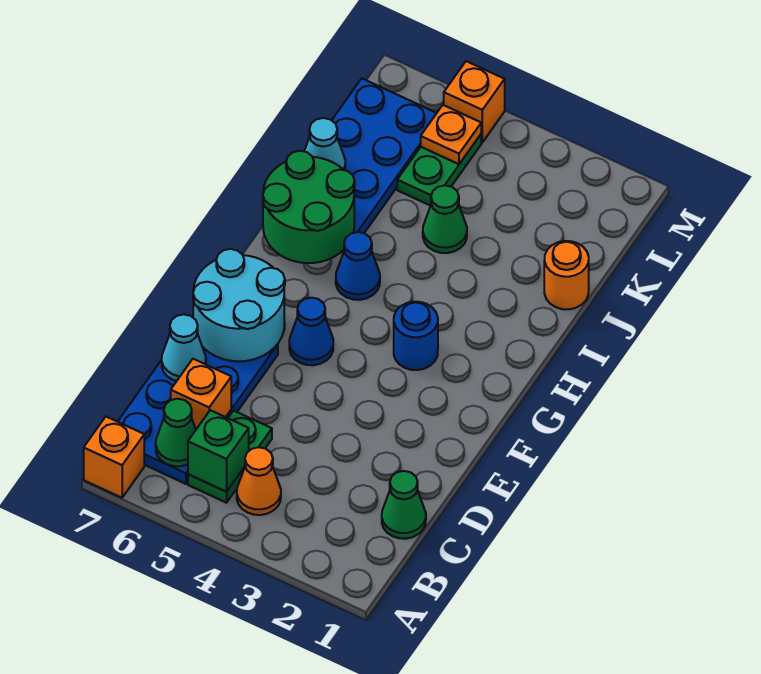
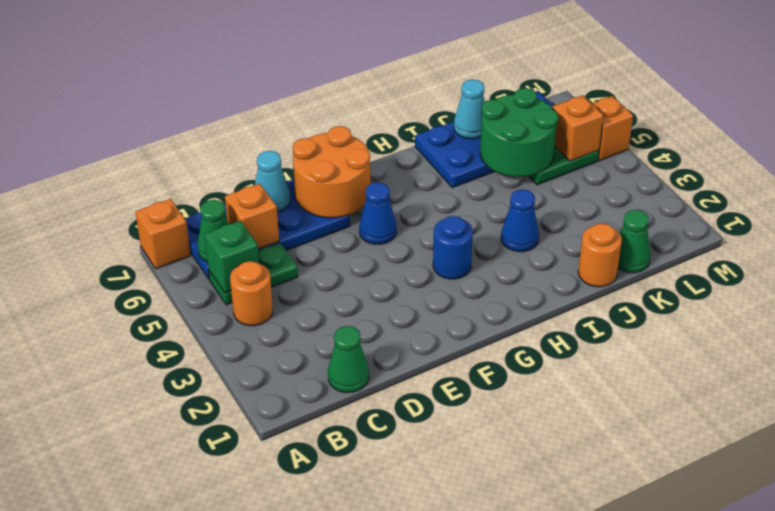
orange cone B4 level 1 -> orange round brick B4 level 1
cyan round brick E6:F7 level 2 -> orange round brick E6:F7 level 2
blue cone H5 level 1 -> blue cone I3 level 1
green round brick H6:I7 level 2 -> green round brick J5:K6 level 2
green cone J4 level 1 -> green cone K1 level 1
orange plate L5 level 2 -> orange brick L5 level 2

